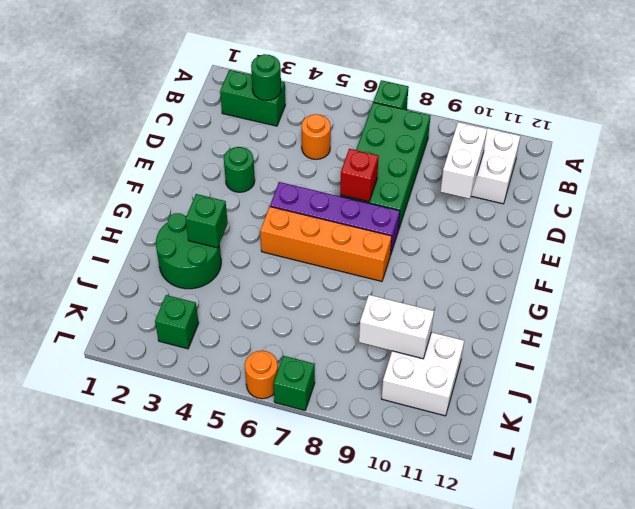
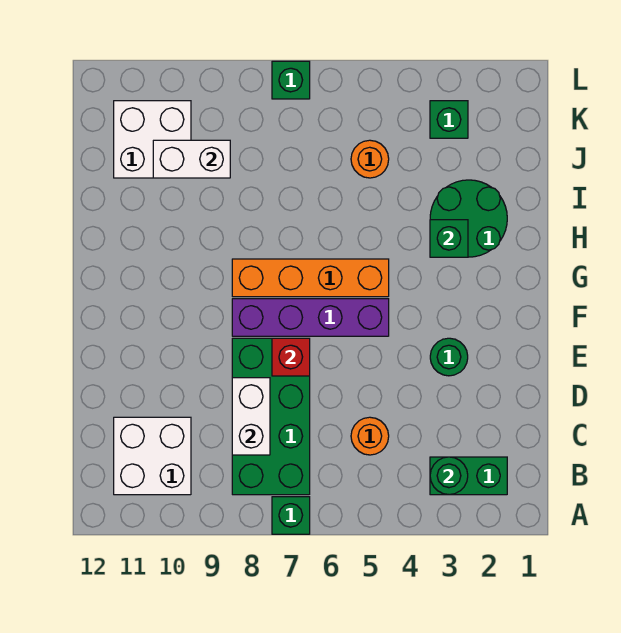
white brick C10:D10 level 2 -> white brick C8:D8 level 2
orange round brick L6 level 1 -> orange round brick J5 level 1

